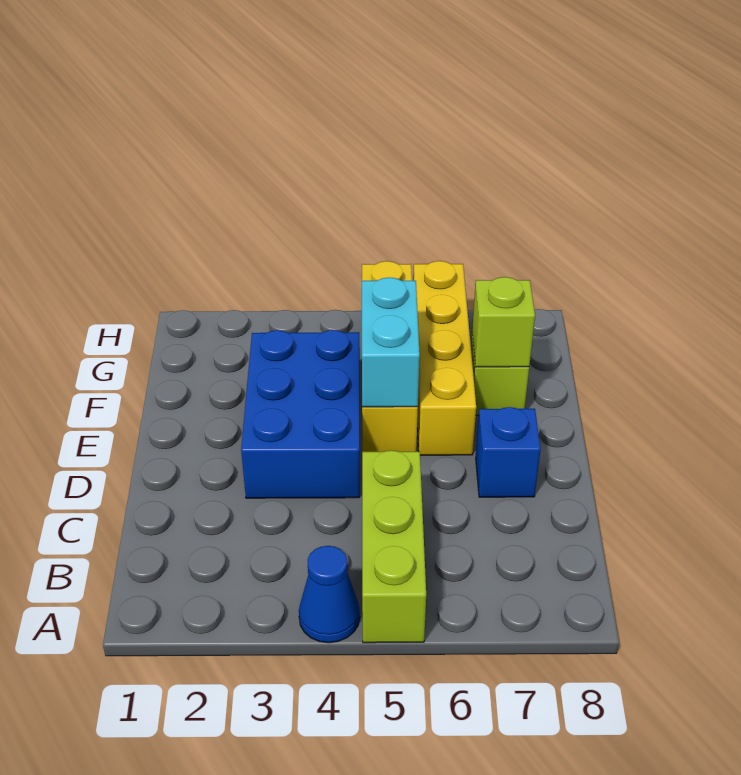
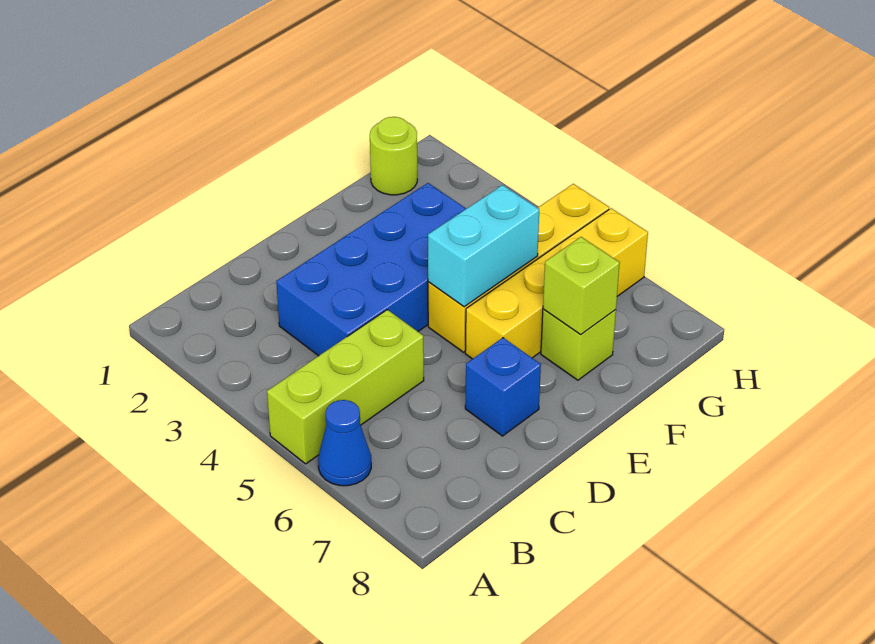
blue cone A4 level 1 -> blue cone A6 level 1
blue brick D3:F4 level 1 -> blue brick C3:F4 level 1
none -> lime round brick G1 level 1

